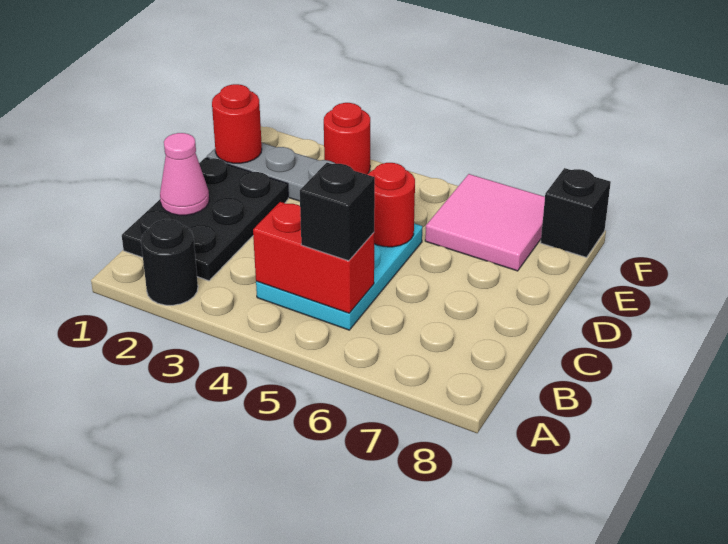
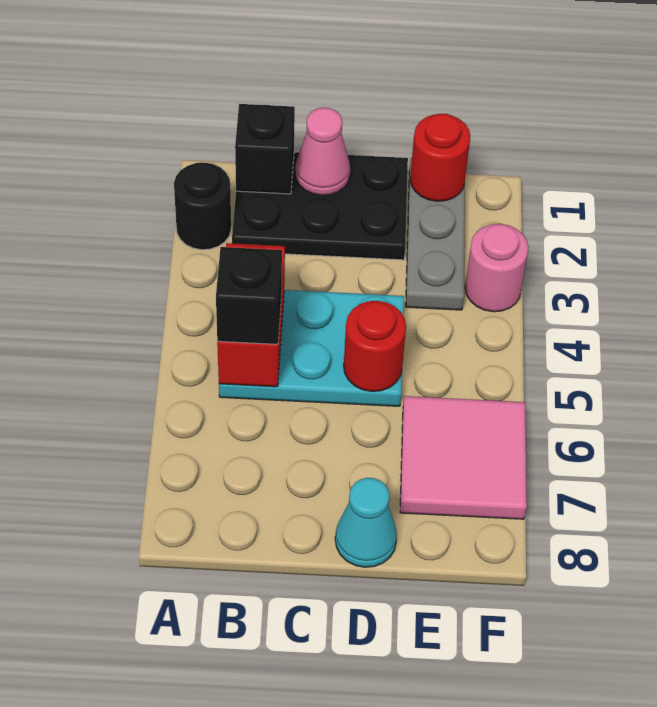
none -> cyan cone D8 level 1
red round brick F3 level 1 -> pink round brick F3 level 1
black brick F8 level 1 -> black brick B1 level 2

